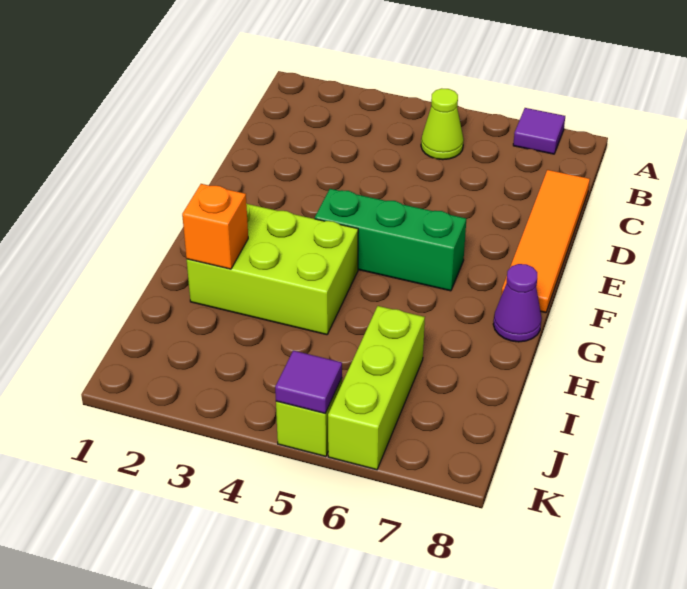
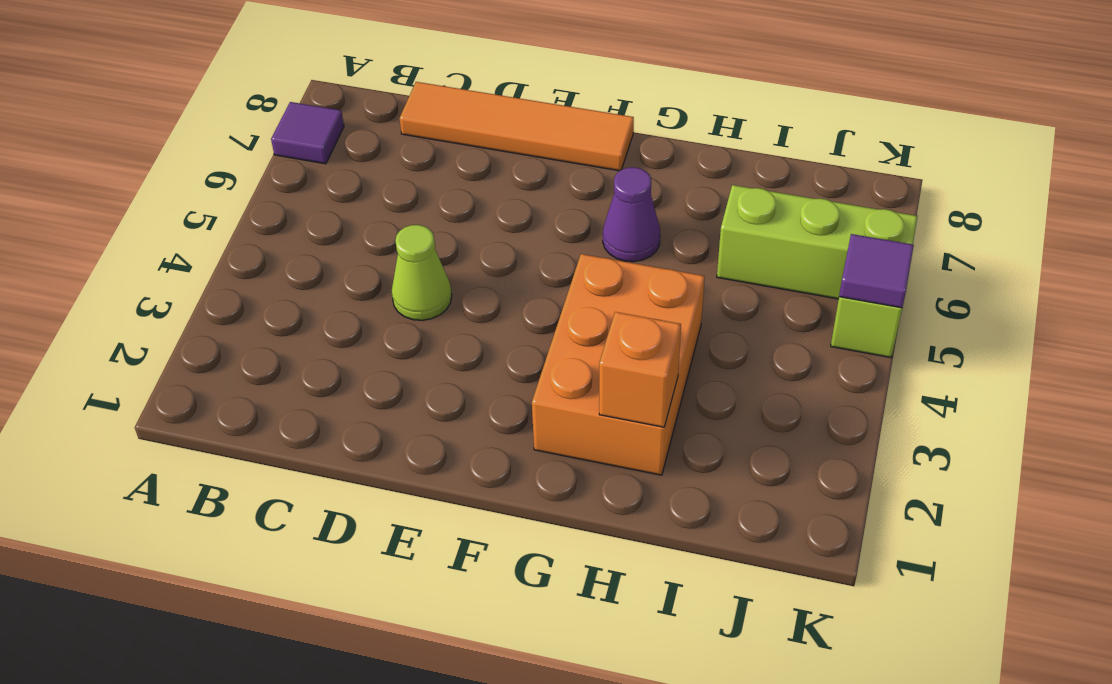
lime cone B5 level 1 -> lime cone D4 level 1
green brick F4:F6 level 1 -> none
lime brick G2:H4 level 1 -> orange brick G2:H4 level 1
purple cone G8 level 1 -> purple cone G6 level 1

